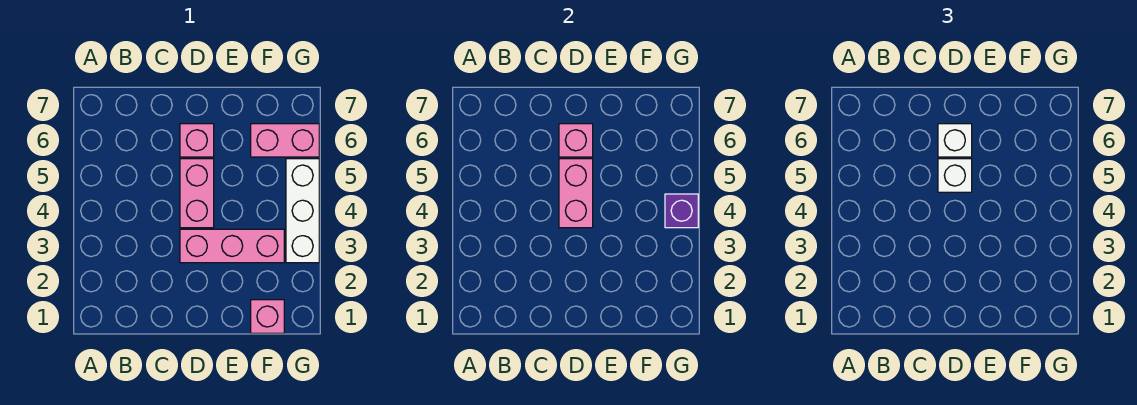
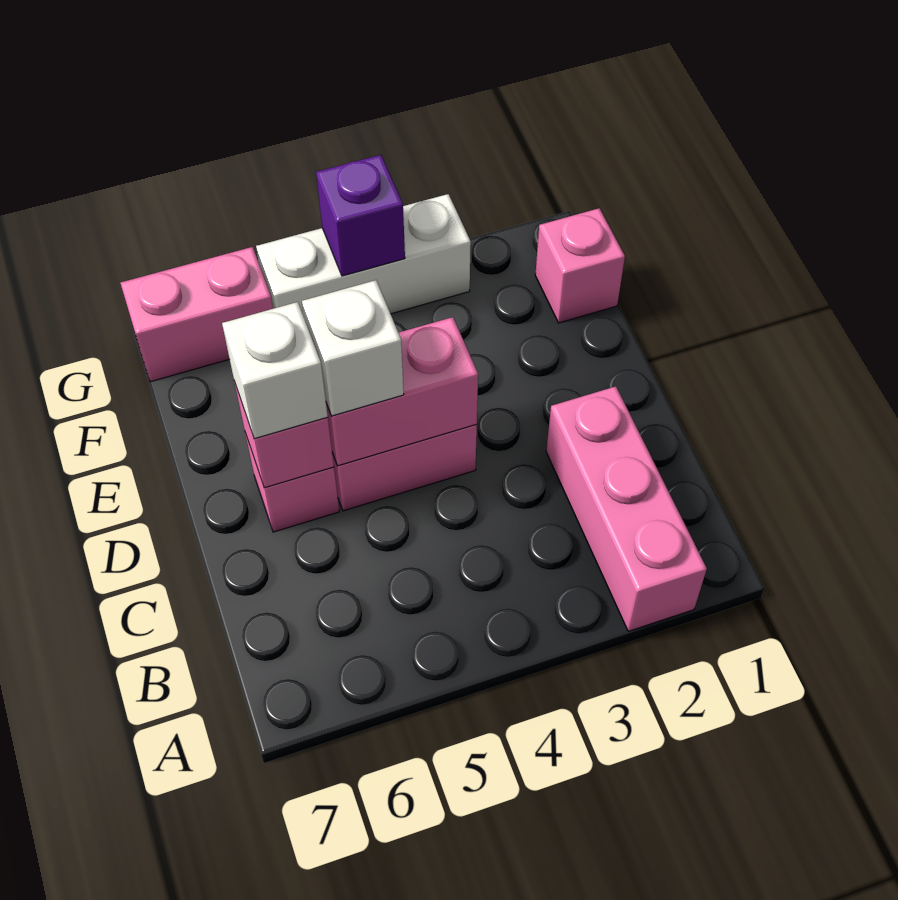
pink brick D3:F3 level 1 -> pink brick A2:C2 level 1
pink brick F6:G6 level 1 -> pink brick G6:G7 level 1

